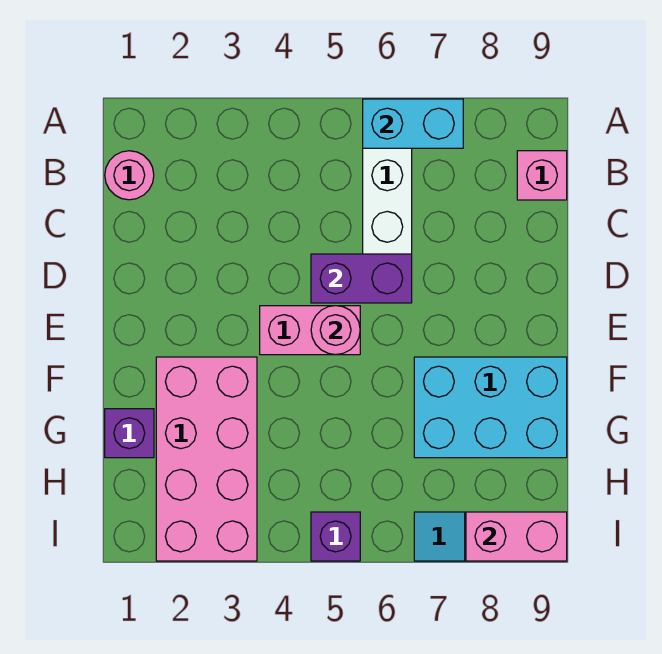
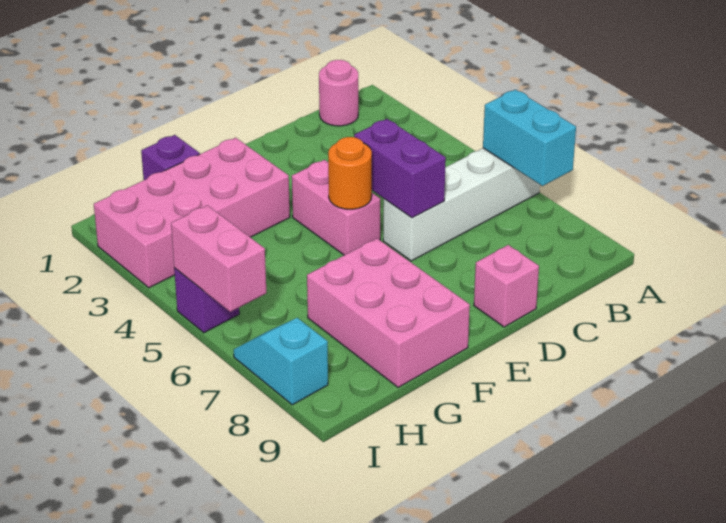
pink brick B9 level 1 -> pink brick D9 level 1
pink round brick E5 level 2 -> orange round brick E5 level 2
cyan brick F7:G9 level 1 -> pink brick F7:G9 level 1
pink brick I8:I9 level 2 -> pink brick I5:I6 level 2

